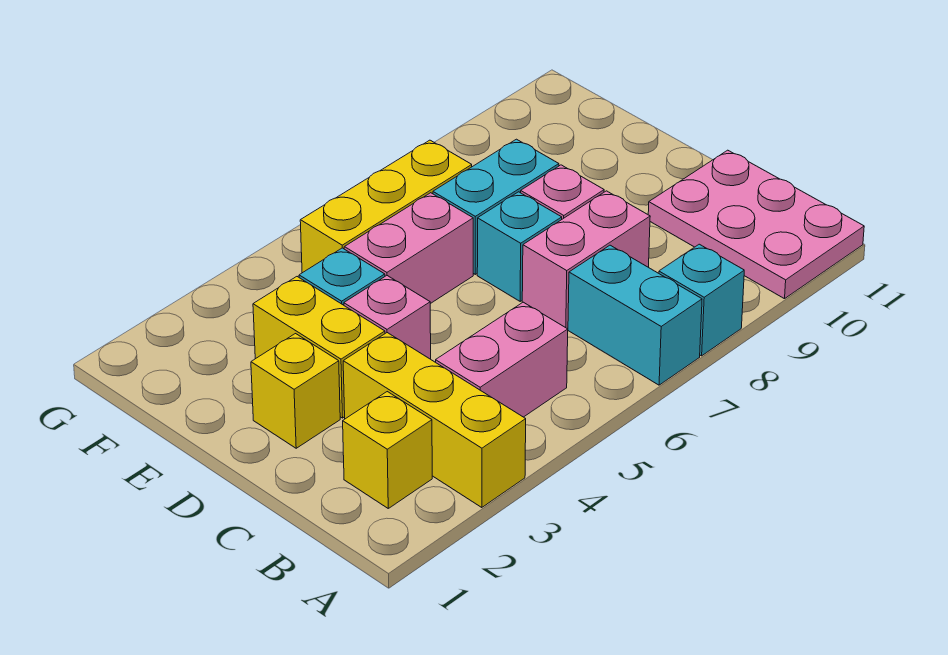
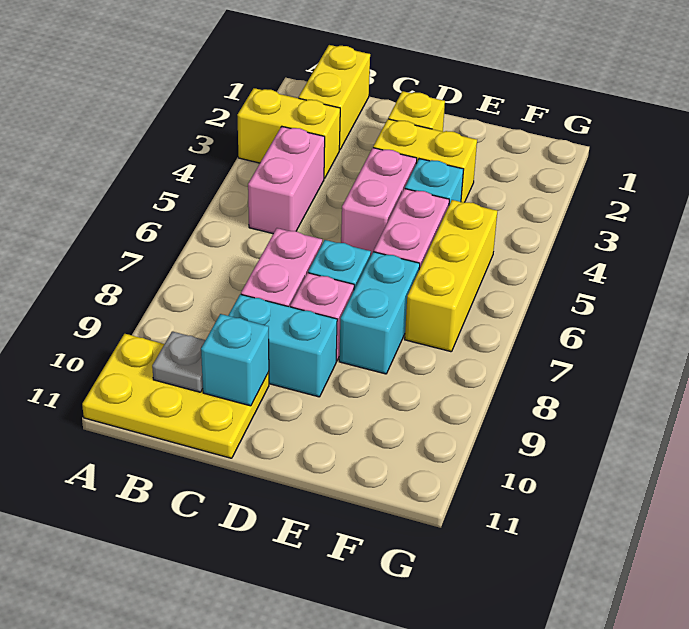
yellow brick A3:C3 level 1 -> yellow brick A3:B3 level 1
cyan brick A7:B7 level 1 -> cyan brick C9:D9 level 1
cyan brick A8 level 1 -> cyan brick C10 level 2
pink plate A10:C11 level 1 -> yellow plate A10:C11 level 1
yellow brick B2 level 1 -> yellow brick B1:B2 level 1
none -> grey plate B10 level 2
pink brick D4 level 1 -> pink brick D4:D5 level 1

